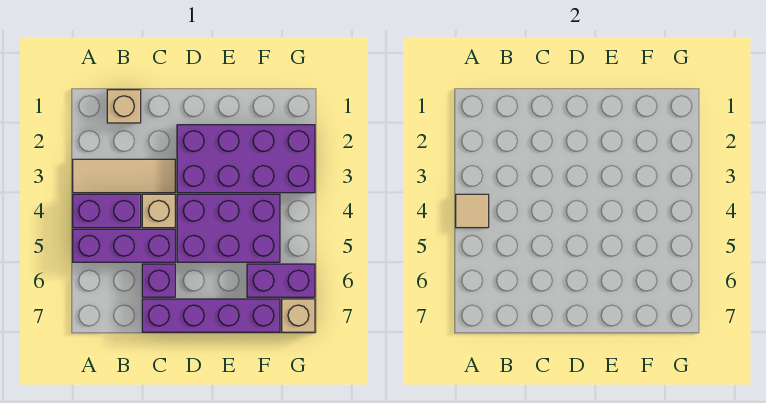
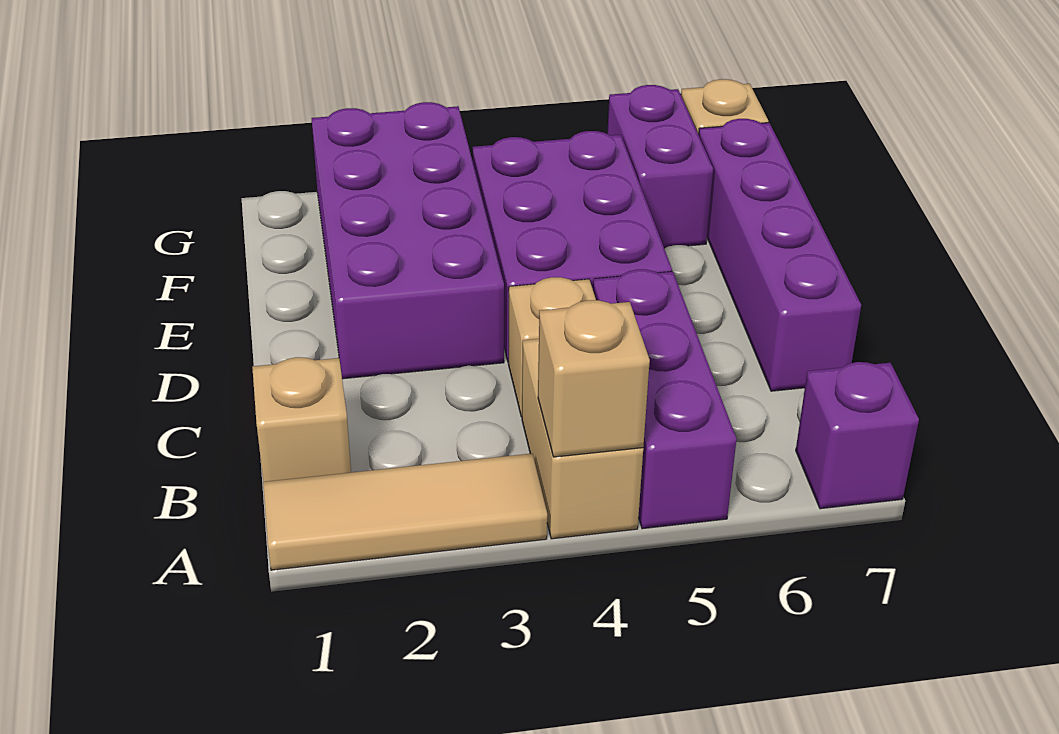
tan tile A3:C3 level 1 -> tan tile A1:A3 level 1
purple brick A4:B4 level 1 -> tan brick A4:B4 level 1
tan tile A4 level 2 -> tan brick A4 level 2
purple brick C6 level 1 -> purple brick A7 level 1

